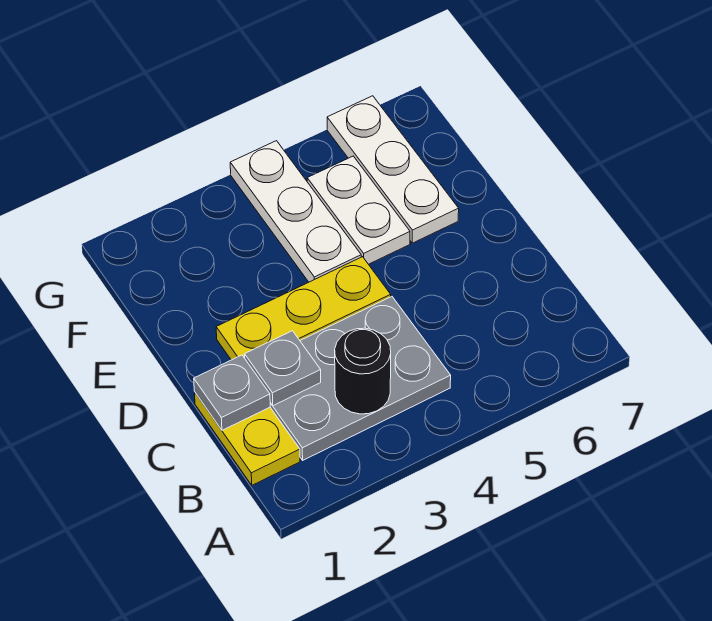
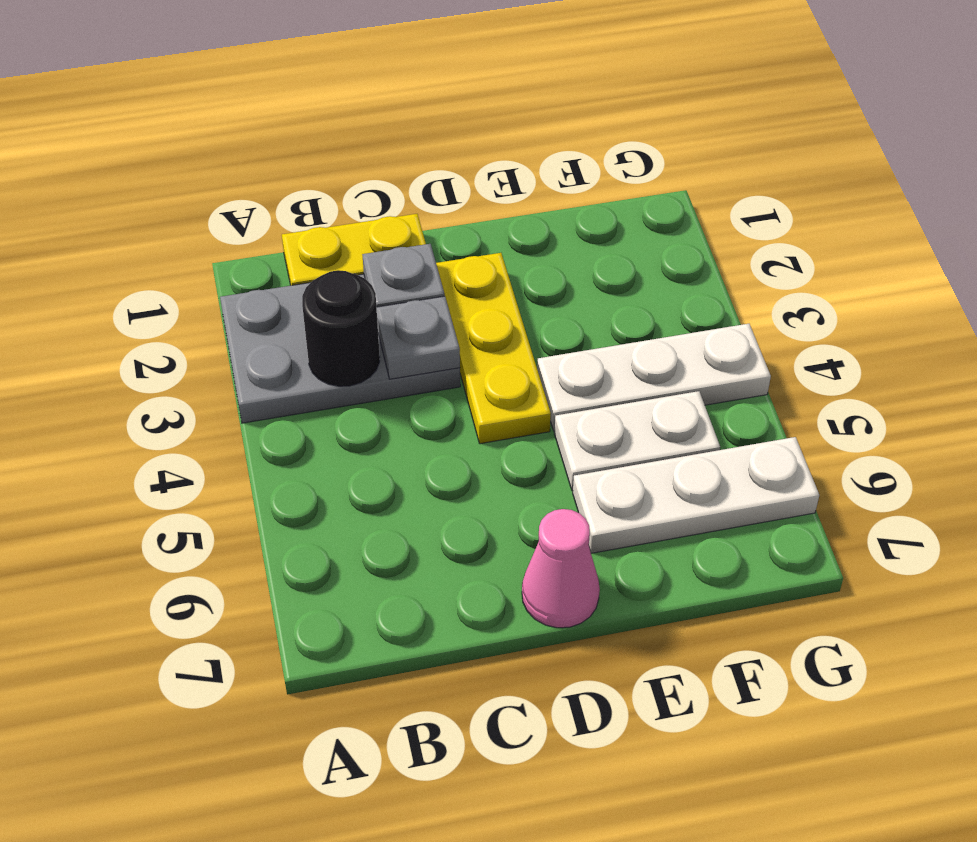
grey plate B2:C4 level 1 -> grey plate A2:C3 level 1
grey plate C1 level 2 -> grey plate C3 level 2
none -> pink cone D7 level 1

